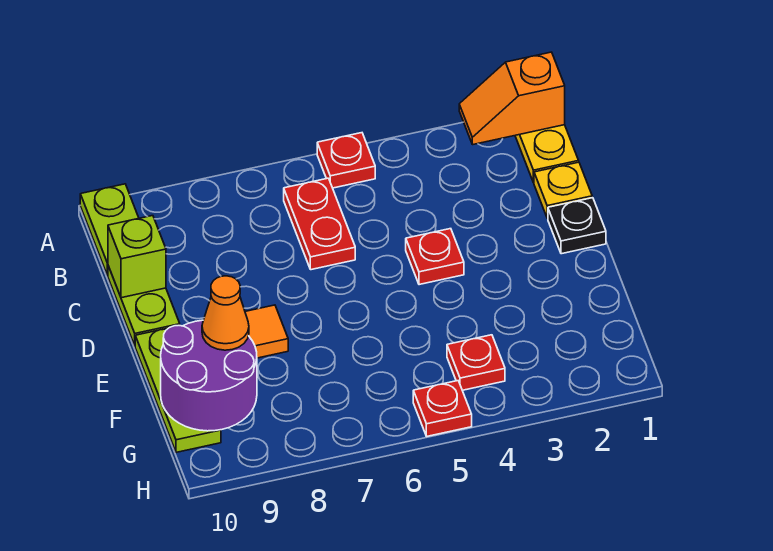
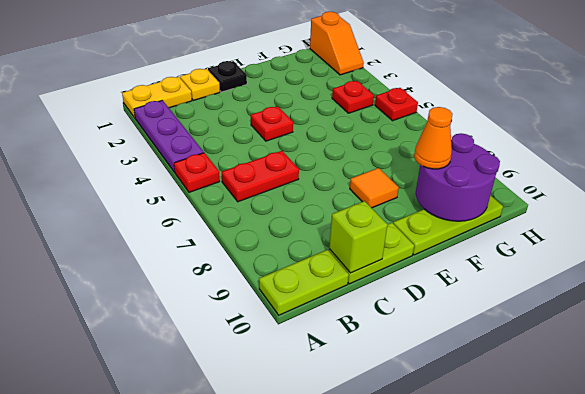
orange slope A1:A2 level 2 top 1 -> orange slope H1:H2 level 1 top 1
none -> purple plate A2:A4 level 1

